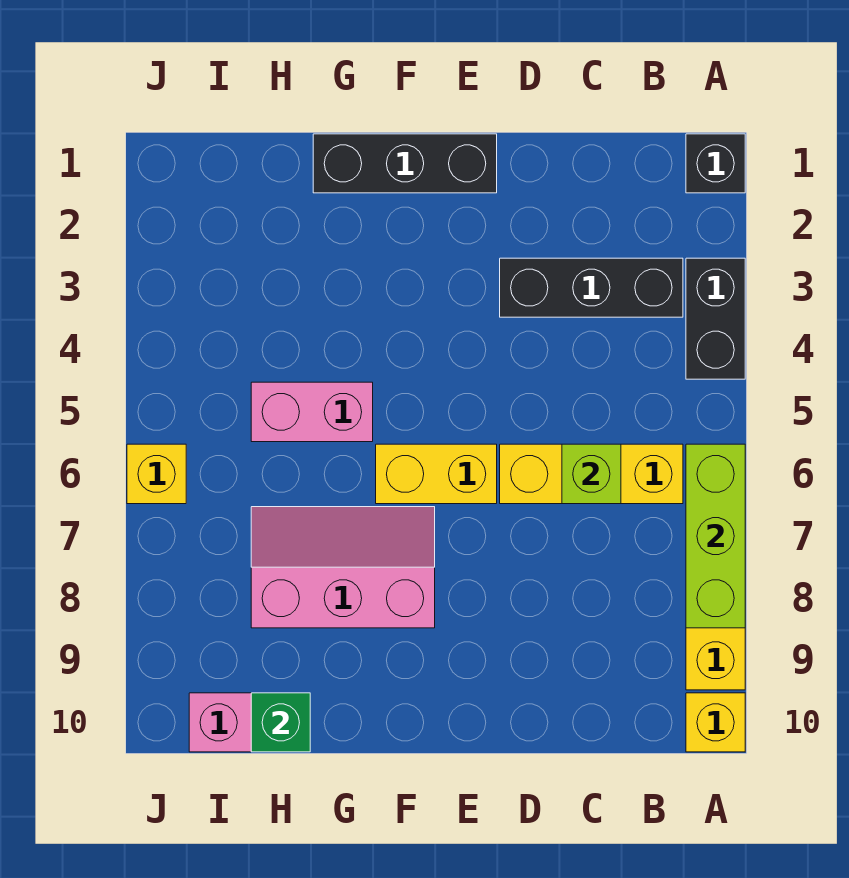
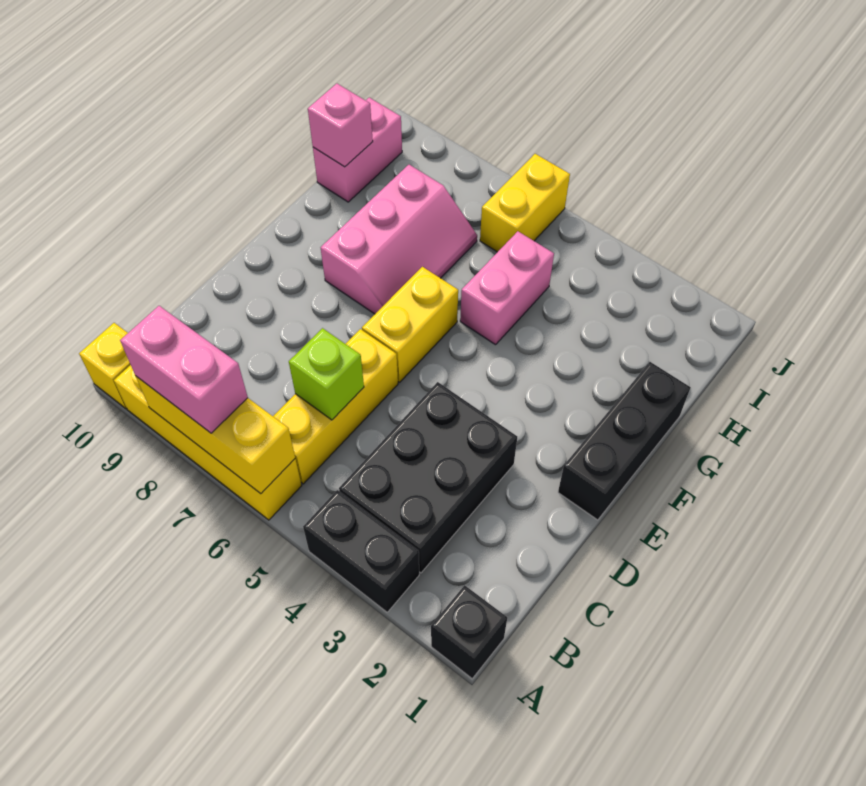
lime brick A6:A8 level 2 -> yellow brick A6:A8 level 2
none -> pink brick A7:A8 level 3
black brick B3:D3 level 1 -> black brick B3:D4 level 1
green brick H10 level 2 -> pink brick H10 level 2
yellow brick J6 level 1 -> yellow brick I6:J6 level 1

